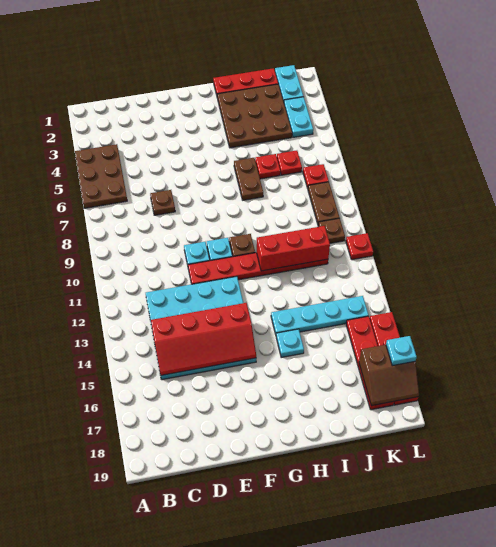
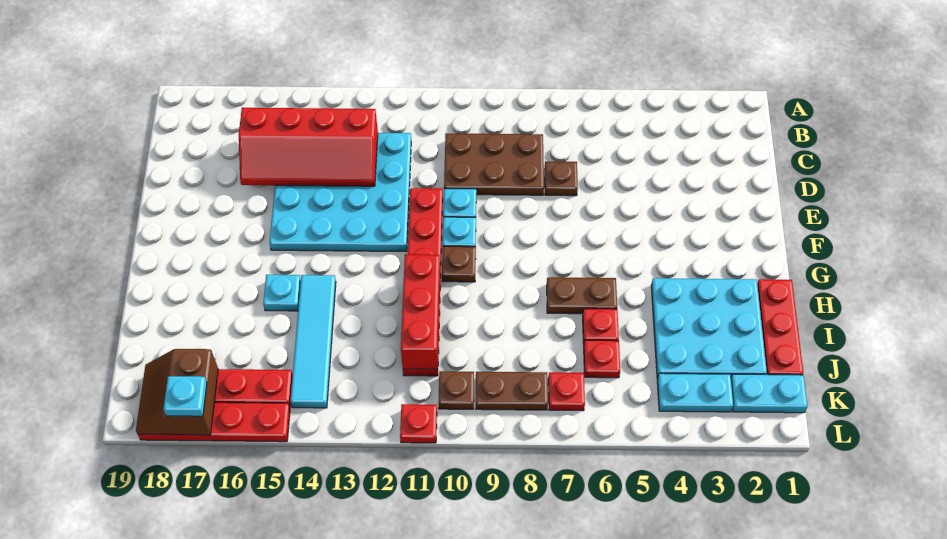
brown plate A4:B6 level 1 -> brown plate C8:D10 level 1
red slope C14:F15 level 2 top 14 -> red slope C13:D16 level 2 top C
brown plate H2:J4 level 1 -> cyan plate H2:J4 level 1
cyan plate H14:K14 level 1 -> cyan tile H14:K14 level 1

